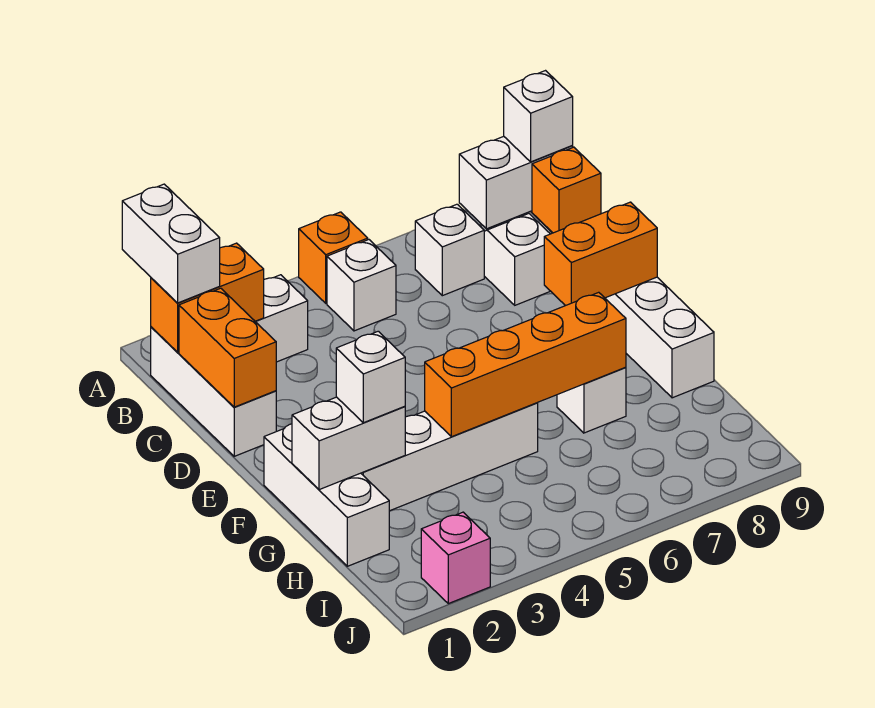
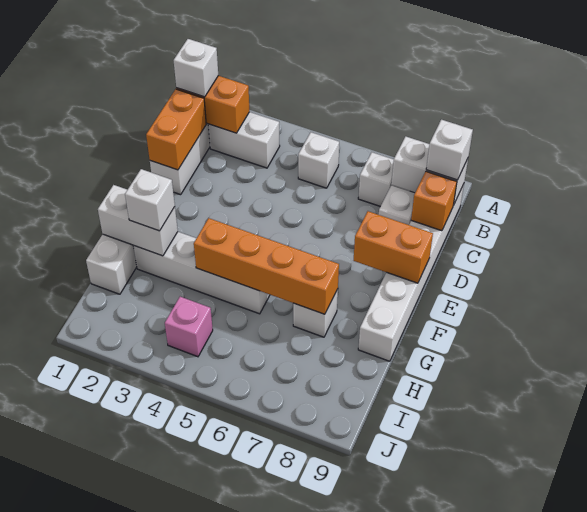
white brick A1:B1 level 3 -> white brick B1 level 3
orange brick A5 level 1 -> none
pink brick J2 level 1 -> pink brick I4 level 1

